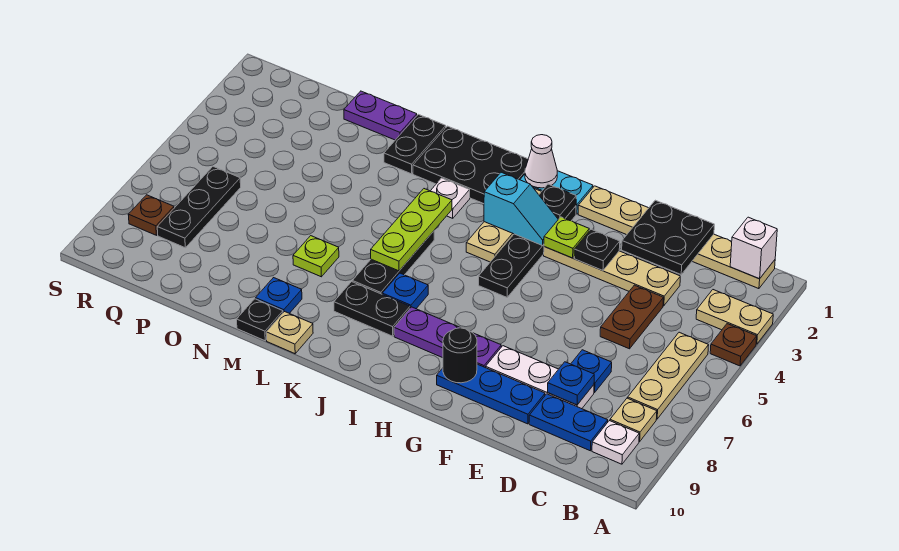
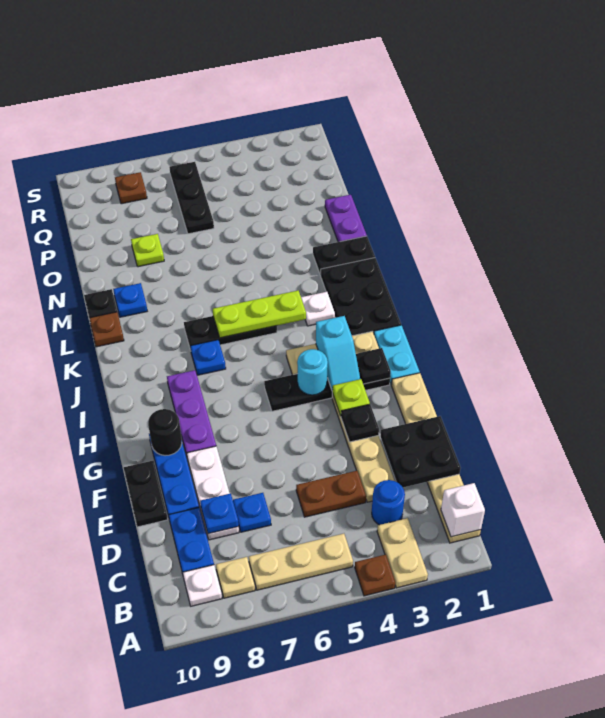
none -> blue round brick C3 level 1
none -> cyan round brick H4 level 2
white cone I1 level 2 -> none
black plate J8:K8 level 1 -> black plate E10:F10 level 1
tan plate L10 level 1 -> brown plate L10 level 1
lime plate M7 level 1 -> lime plate O8 level 1
black plate Q6:Q8 level 1 -> black plate P6:R6 level 1

